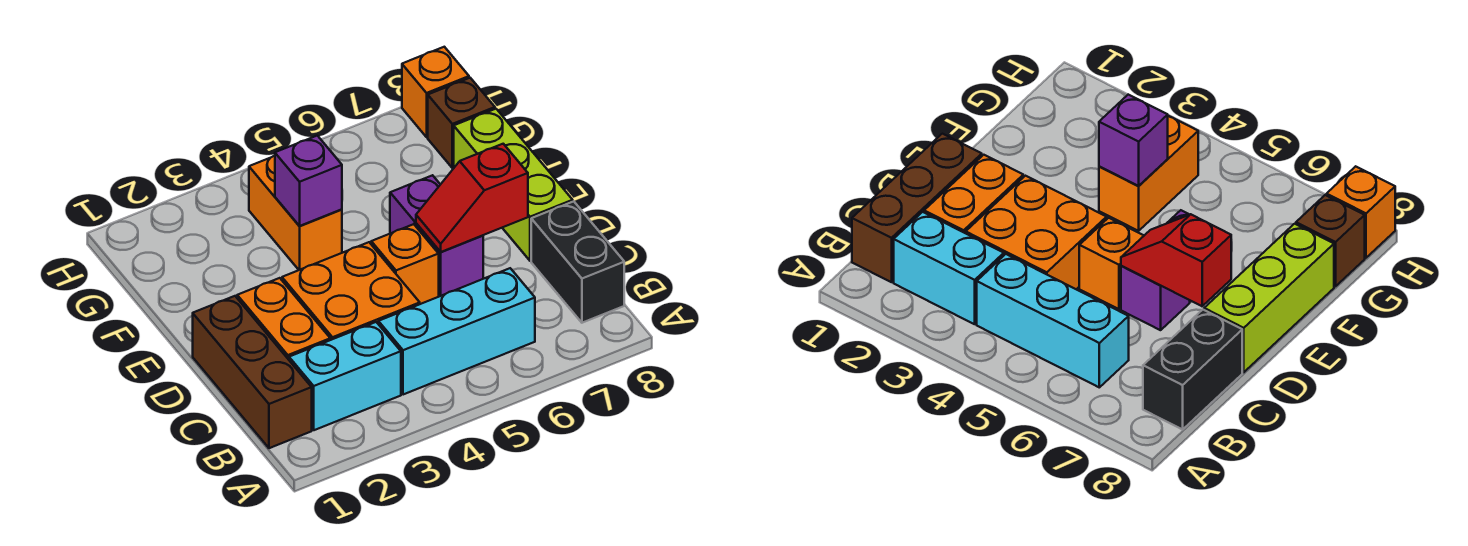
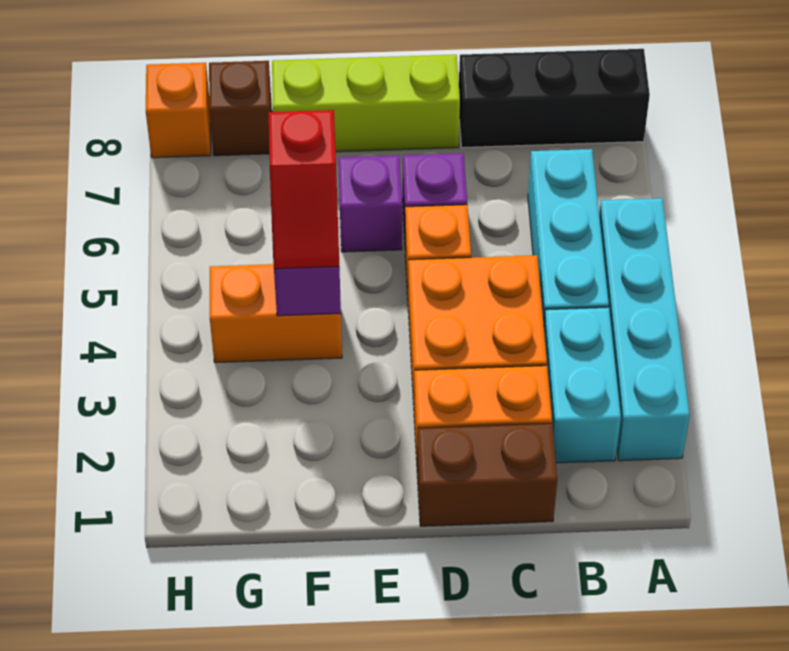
none -> cyan brick A2:A5 level 1
brown brick B1:D1 level 1 -> brown brick C1:D1 level 1
black brick B8:C8 level 1 -> black brick A8:C8 level 1
red slope D6:D7 level 2 top 7 -> red slope F4:F5 level 3 top 5

